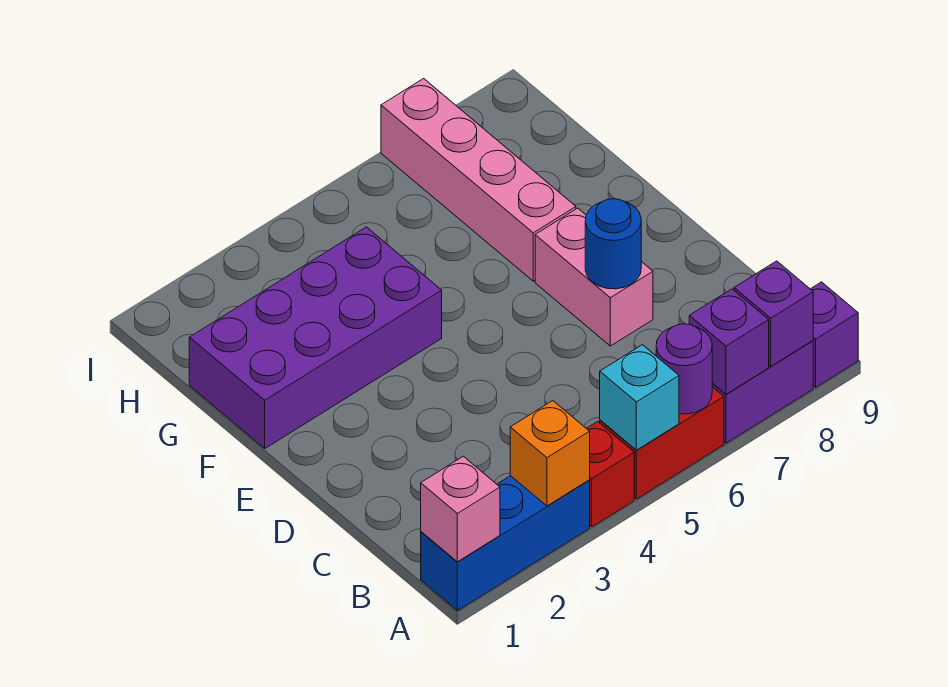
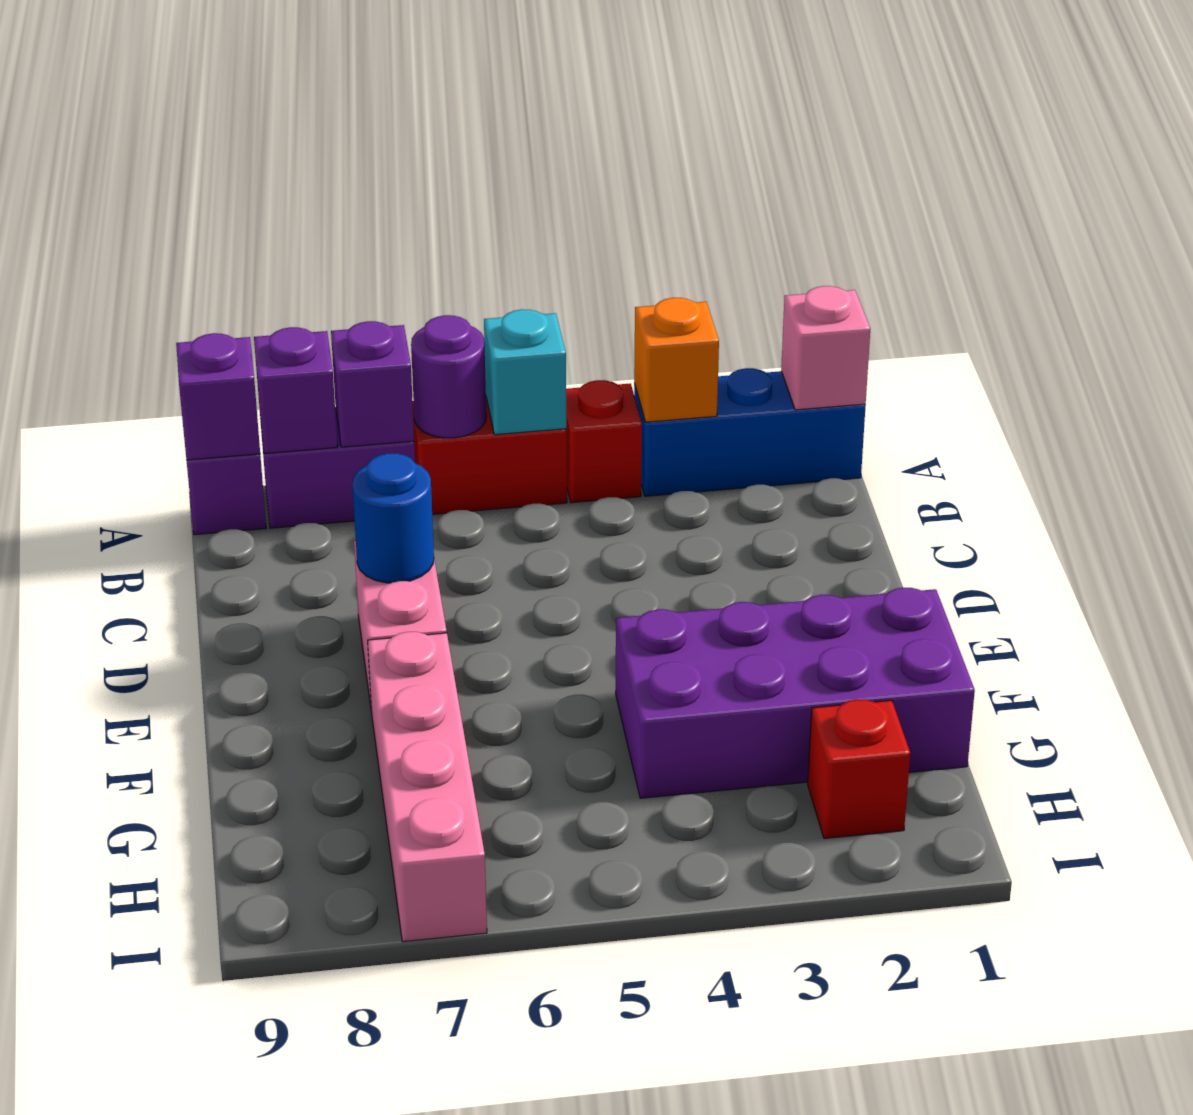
none -> purple brick A9 level 2
none -> red brick H2 level 1

